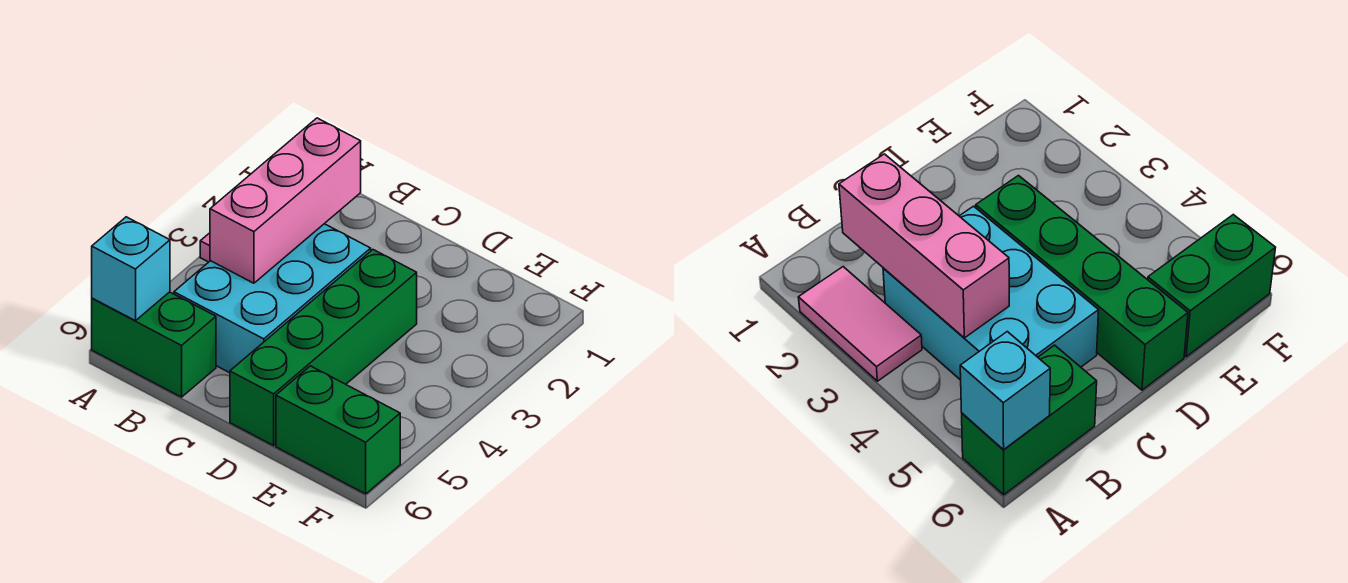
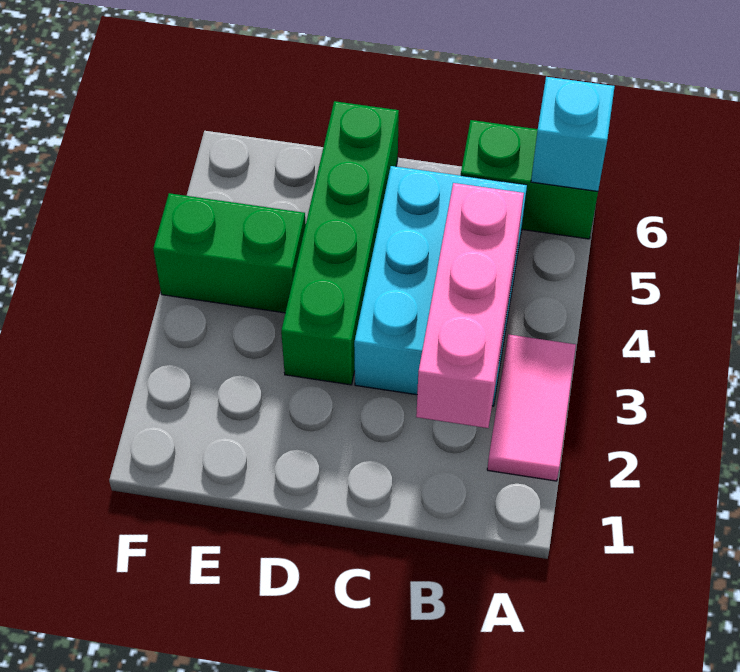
green brick E6:F6 level 1 -> green brick E4:F4 level 1

